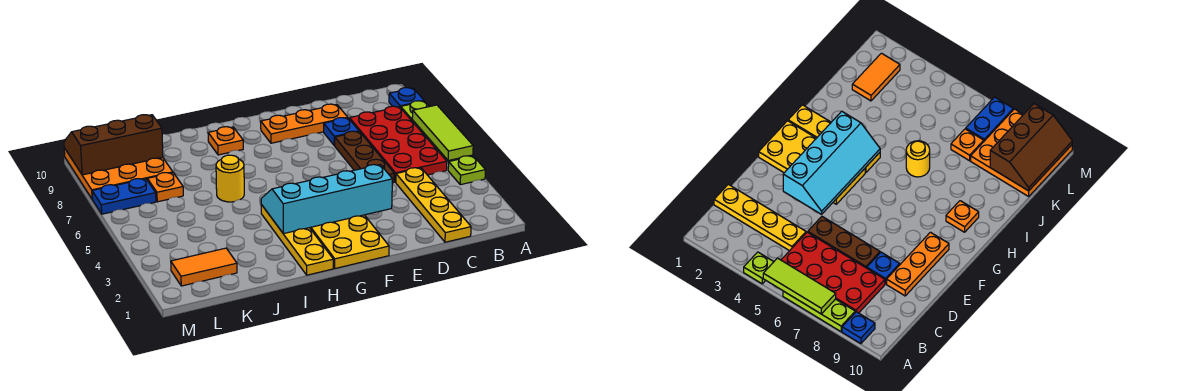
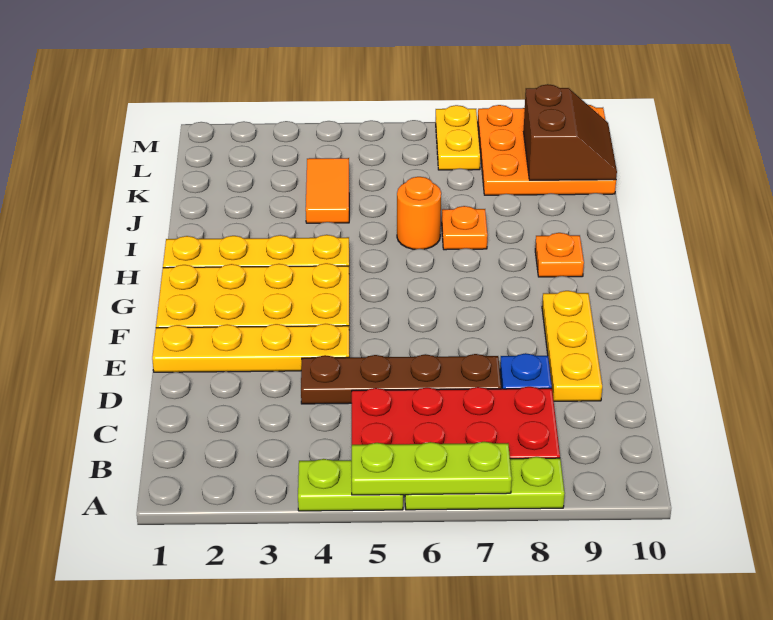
lime plate A4 level 1 -> lime plate A4:A5 level 1
lime tile A5:A7 level 2 -> lime plate A5:A7 level 2
blue plate A9 level 1 -> none
yellow plate C1:C4 level 1 -> yellow plate E1:E4 level 1
brown plate D5:D7 level 1 -> brown plate D4:D7 level 1
orange plate D9:F9 level 1 -> yellow plate D9:F9 level 1
cyan slope E3:H4 level 2 top 3 -> none
yellow round brick I6 level 1 -> orange round brick I6 level 1
orange tile K2:L2 level 1 -> orange tile J4:K4 level 1
orange plate K7 level 1 -> orange plate I7 level 1
brown slope K9:M10 level 2 top 9 -> brown slope K9:L10 level 2 top 9
blue plate L7:M7 level 1 -> yellow plate L7:M7 level 1

